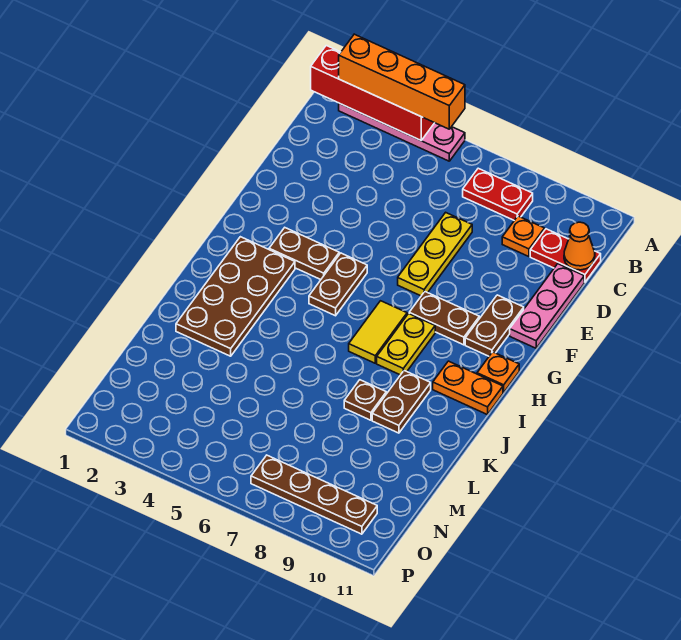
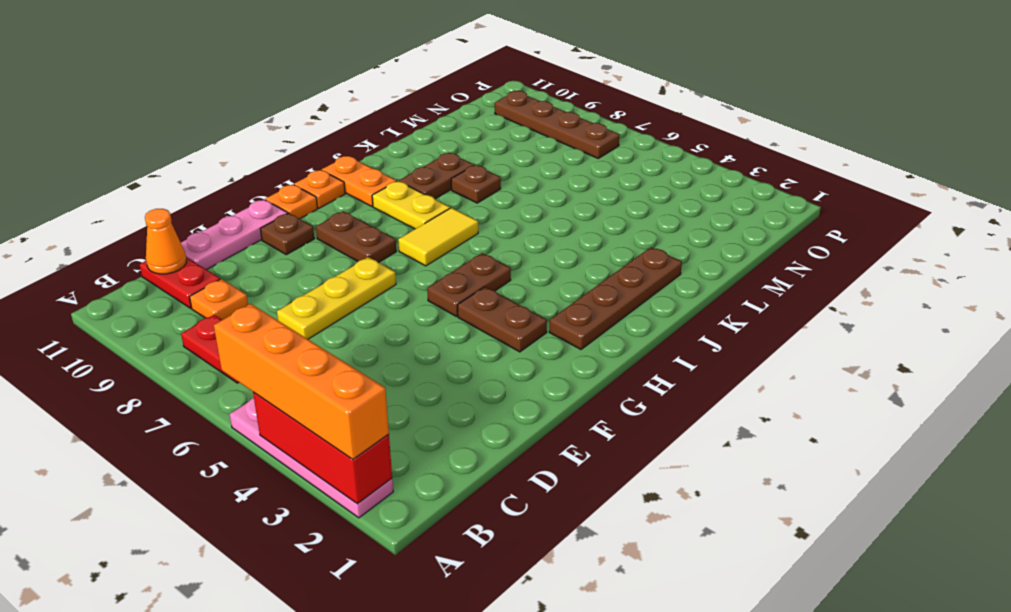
red brick A1:A4 level 2 -> red brick A2:A4 level 2
brown plate F10:G10 level 1 -> brown plate F10 level 1
none -> orange plate G11 level 1
brown plate H2:K3 level 1 -> brown plate H2:K2 level 1
yellow plate H8:I8 level 1 -> yellow plate I8:I9 level 1

